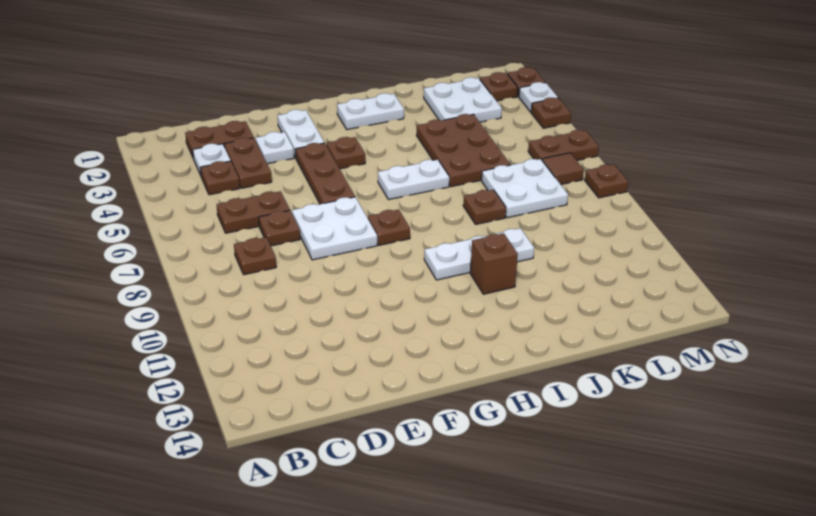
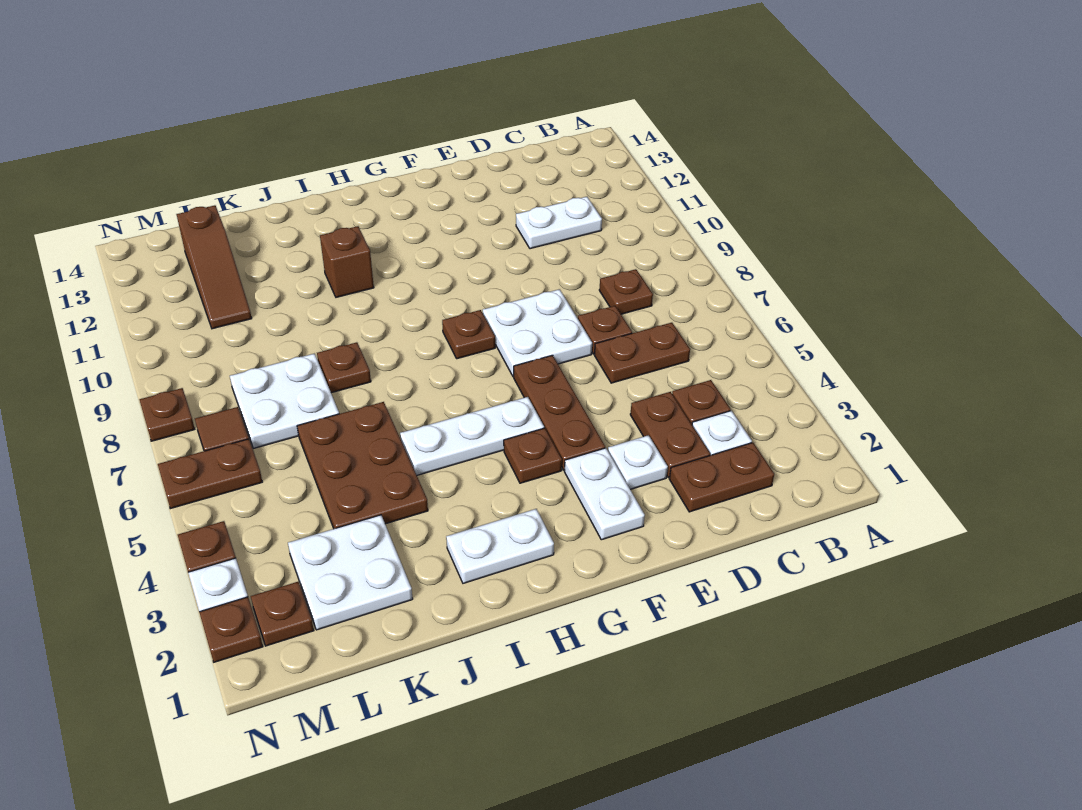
white plate H6:I6 level 1 -> white plate C11:D11 level 1
white plate H10:J10 level 1 -> white plate G5:I5 level 1
none -> brown slope L11:L13 level 1 top 13

